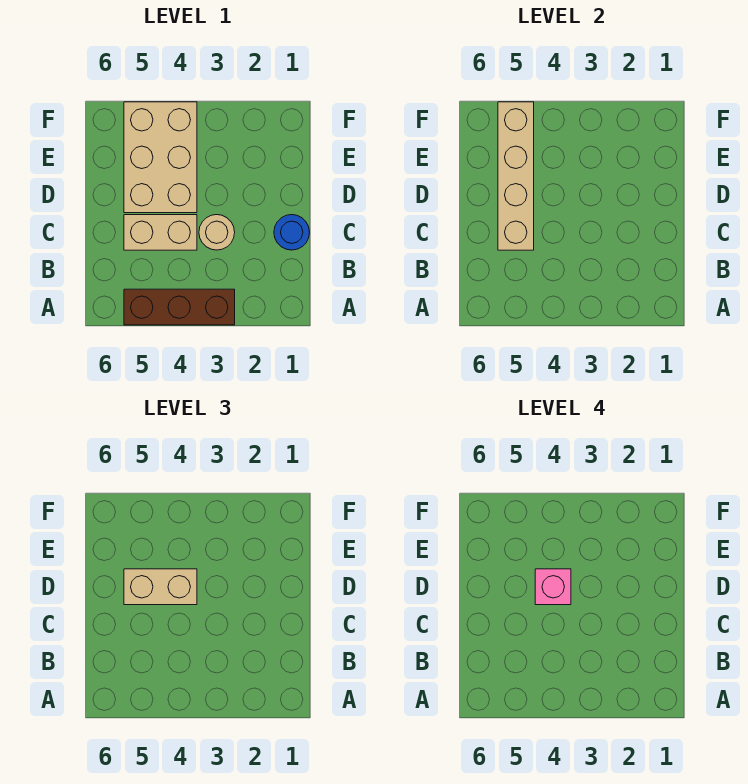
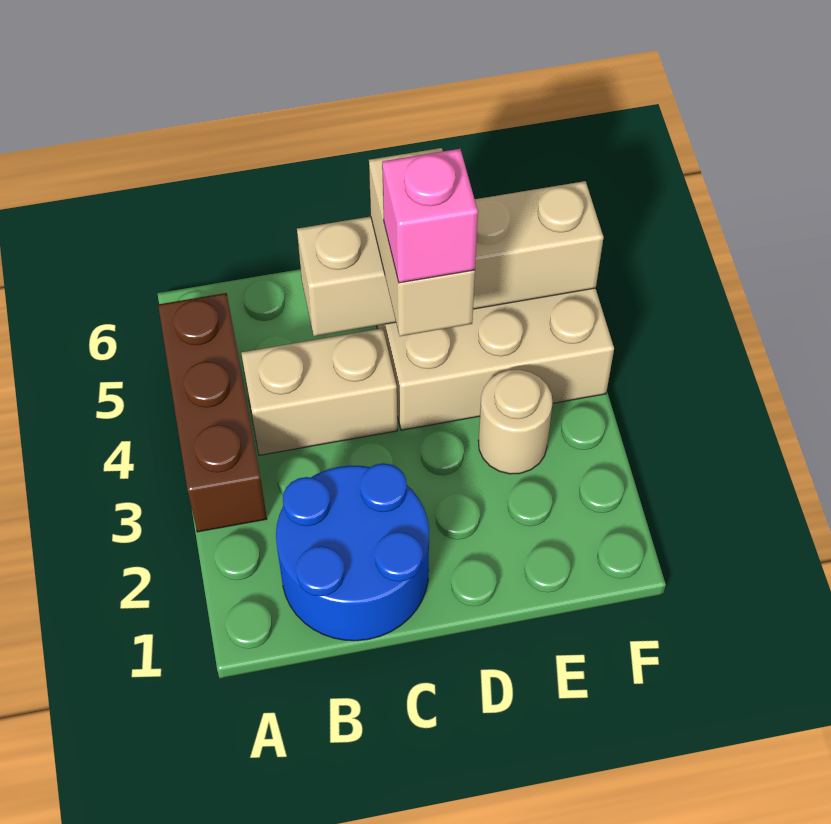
blue round brick C1 level 1 -> blue round brick B1:C2 level 1
tan round brick C3 level 1 -> tan round brick E3 level 1
tan brick C4:C5 level 1 -> tan brick B4:C4 level 1

